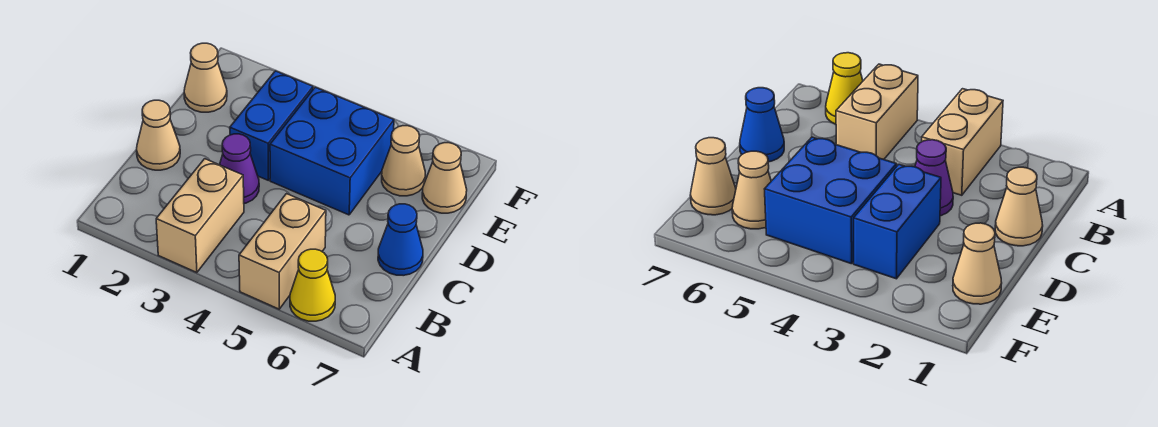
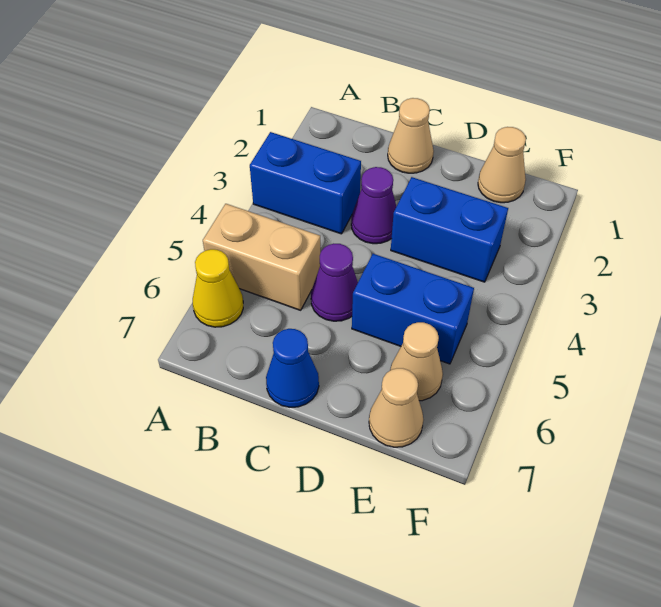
tan brick A3:B3 level 1 -> blue brick A3:B3 level 1
none -> purple cone C5 level 1
blue brick D4:E5 level 1 -> blue brick D5:E5 level 1

